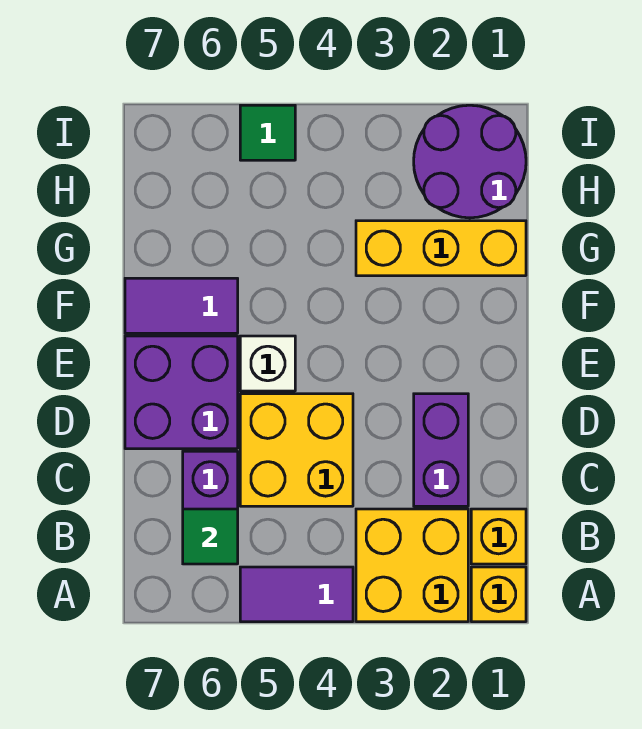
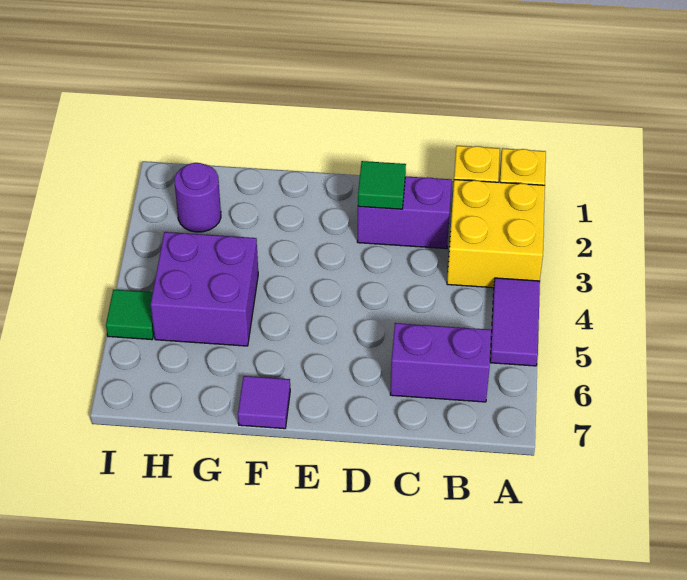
green tile B6 level 2 -> green tile D2 level 2
yellow brick C4:D5 level 1 -> none
purple brick D6:E7 level 1 -> purple brick G4:H5 level 1
white brick E5 level 1 -> none
purple tile F6:F7 level 1 -> purple tile F7 level 1
yellow brick G1:G3 level 1 -> none
purple round brick H1:I2 level 1 -> purple round brick H2 level 1

